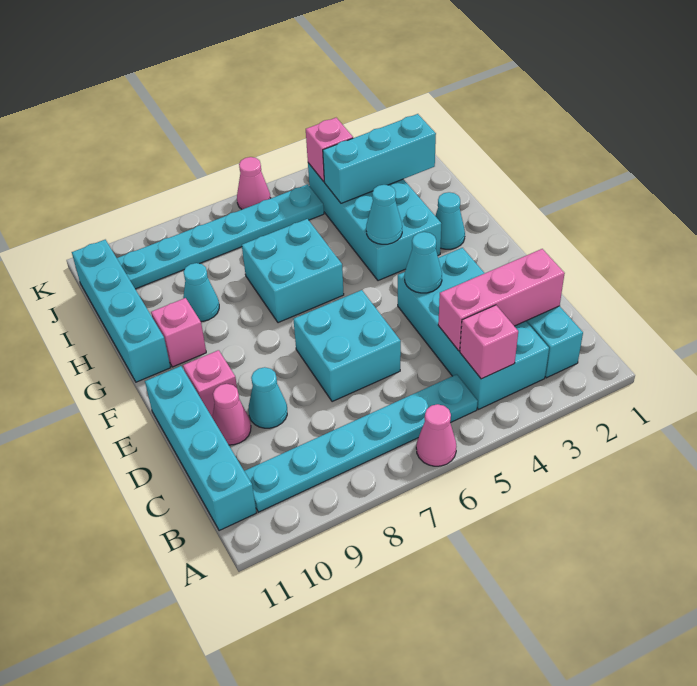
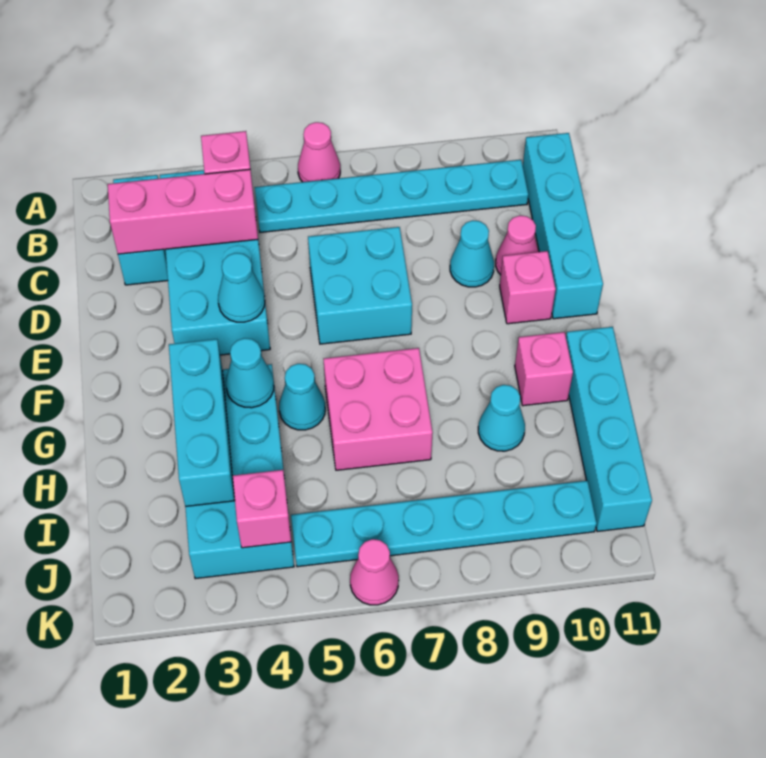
cyan cone G2 level 1 -> cyan cone G5 level 1
cyan brick G6:H7 level 1 -> pink brick G6:H7 level 1
cyan brick I2:I4 level 2 -> cyan brick G3:I3 level 2

